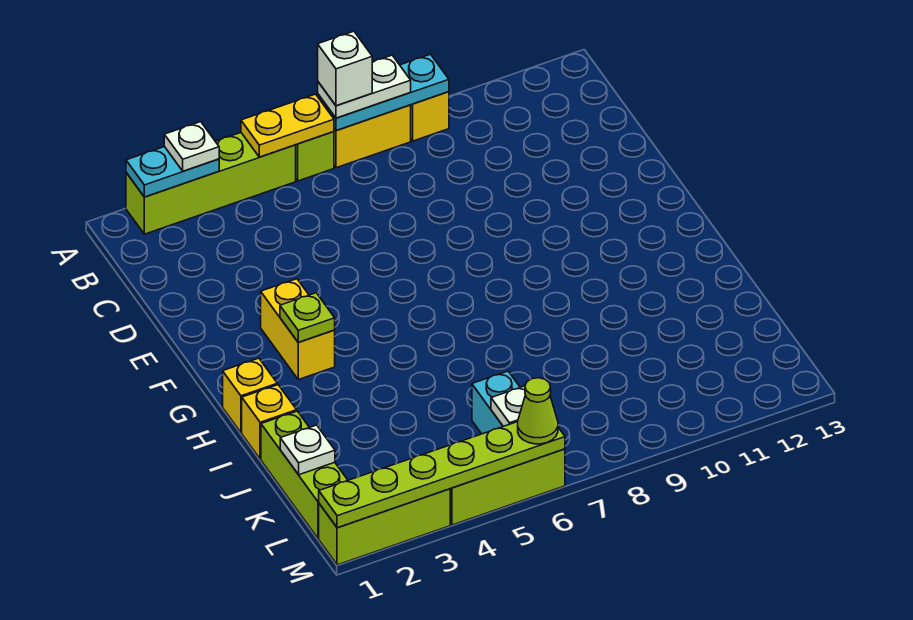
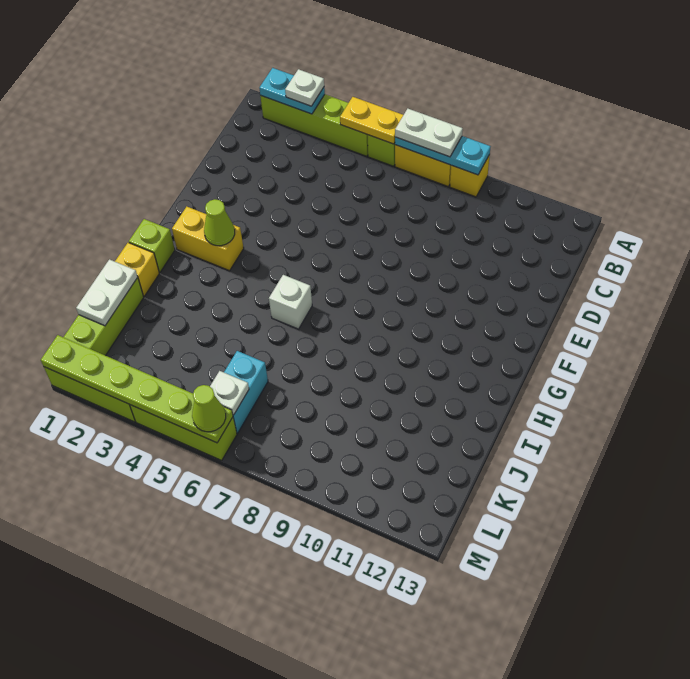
white brick A7 level 4 -> white brick H6 level 1
yellow brick F3:G3 level 1 -> yellow brick G2:G3 level 1
lime plate G3 level 2 -> lime cone G3 level 2
yellow brick H1 level 1 -> lime brick H1 level 1
white plate K1 level 2 -> white plate J1:K1 level 2

